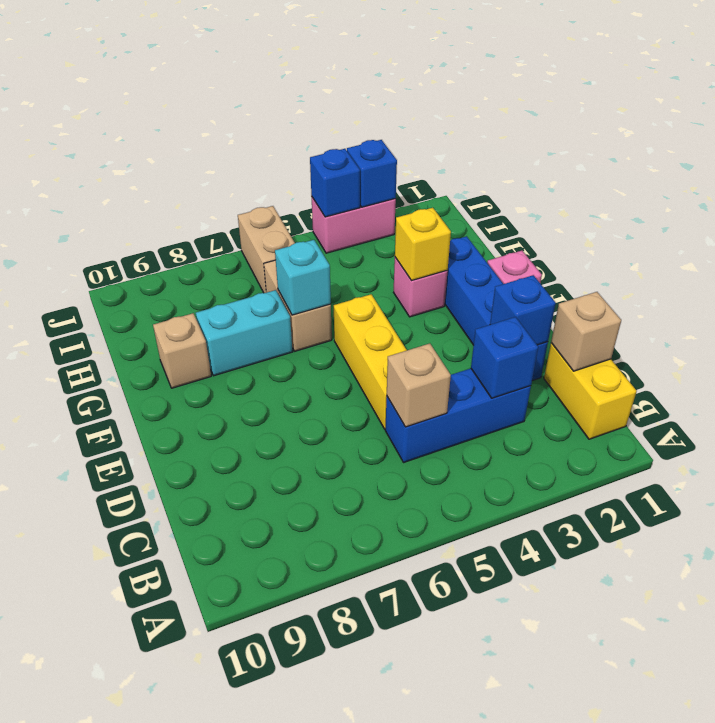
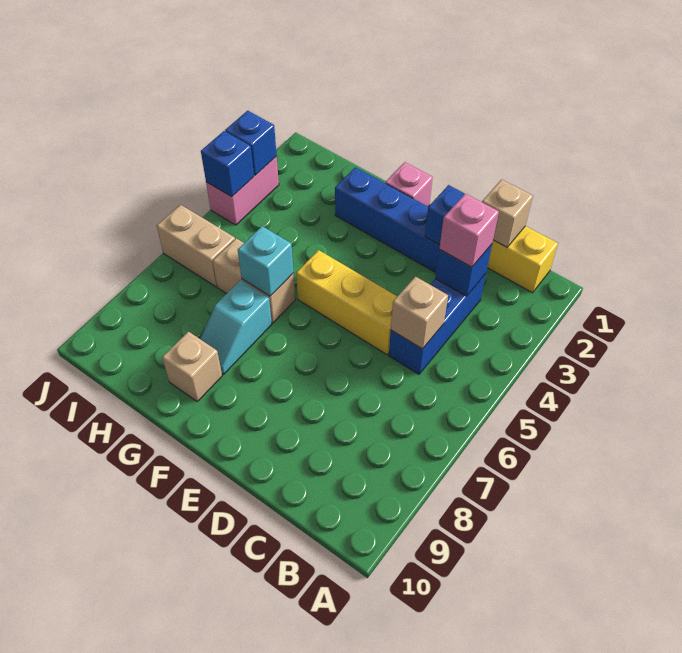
pink brick G3 level 1 -> pink brick C3 level 3
yellow brick G3 level 2 -> none
cyan brick G7:G8 level 1 -> cyan slope G7:G8 level 1 top 7

